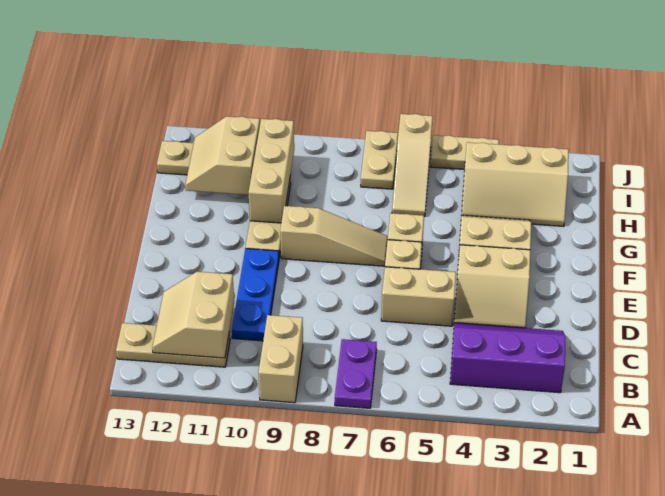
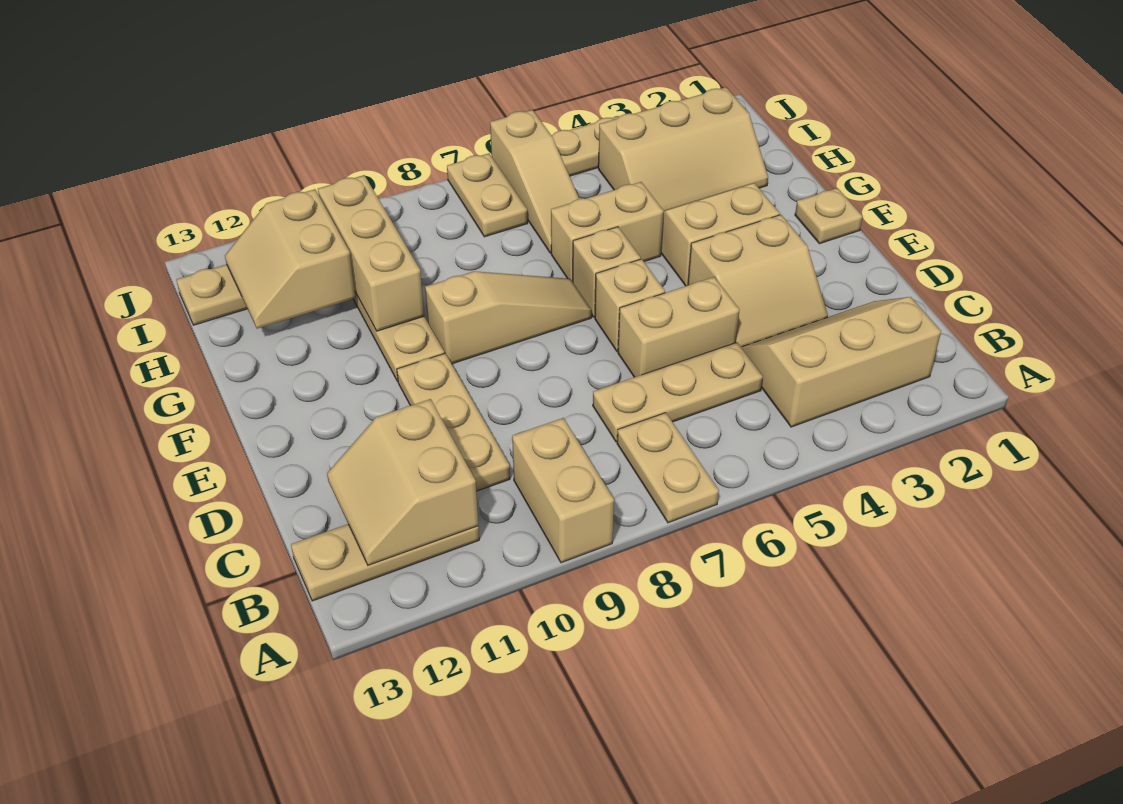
purple plate A7:B7 level 1 -> tan plate A7:B7 level 1
purple slope B2:C4 level 1 top B -> tan slope B2:C4 level 1 top B
none -> tan plate C5:C7 level 1
blue plate C10:E10 level 1 -> tan plate C10:E10 level 1
none -> tan plate F1 level 1
none -> tan brick G5:G6 level 1

